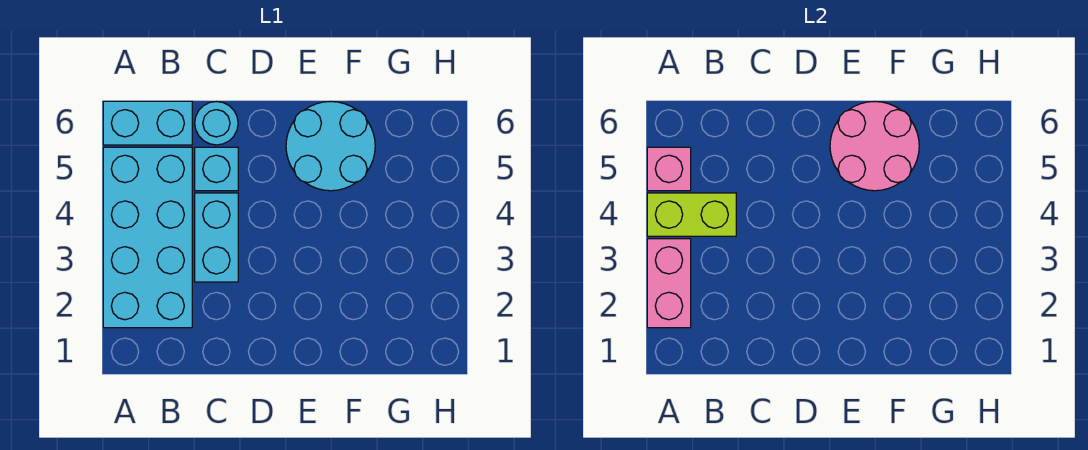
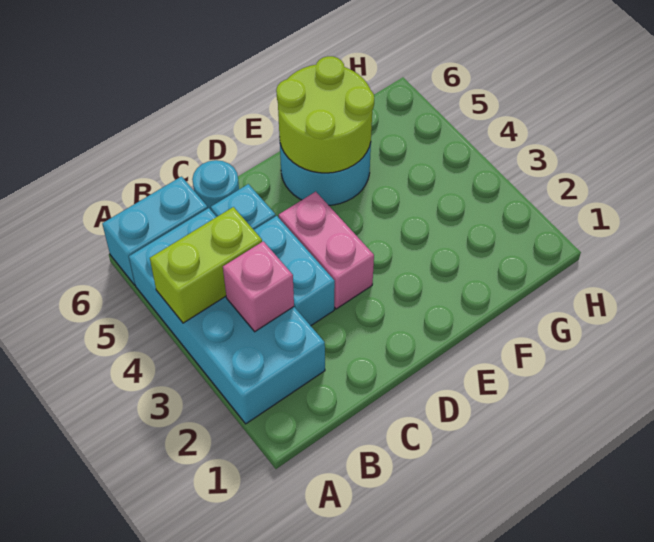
pink brick A2:A3 level 2 -> pink brick D3:D4 level 1
pink brick A5 level 2 -> pink brick B3 level 2
pink round brick E5:F6 level 2 -> lime round brick E5:F6 level 2

